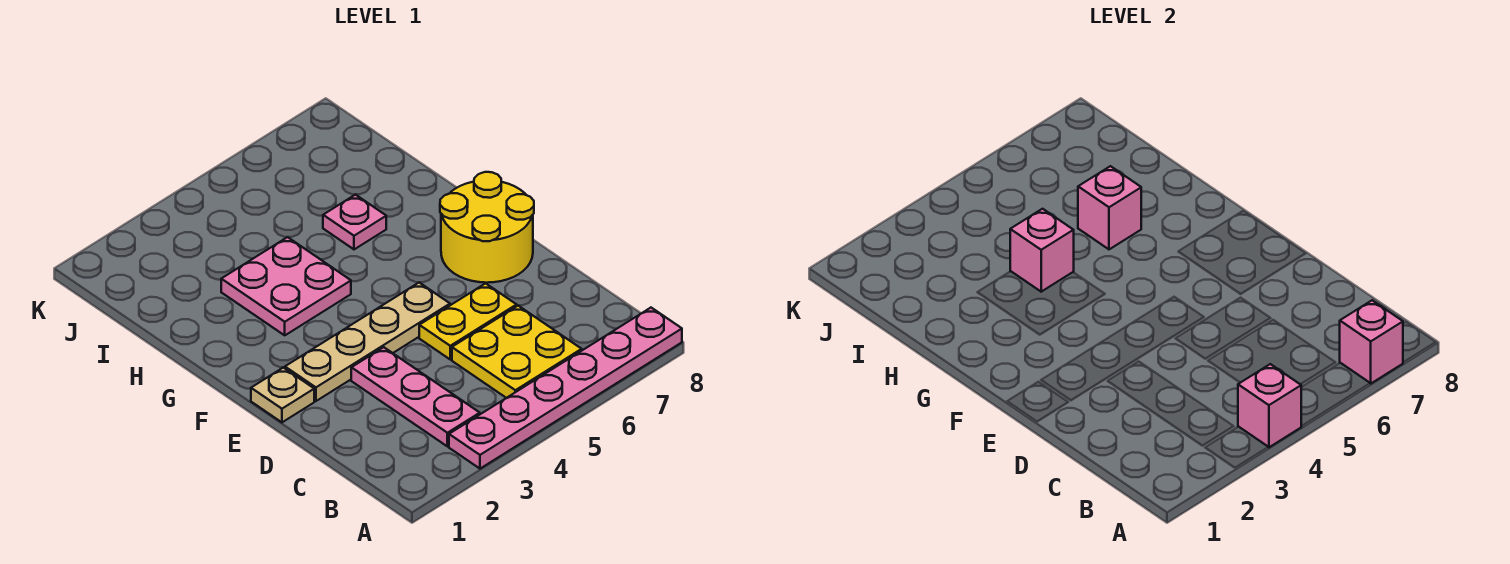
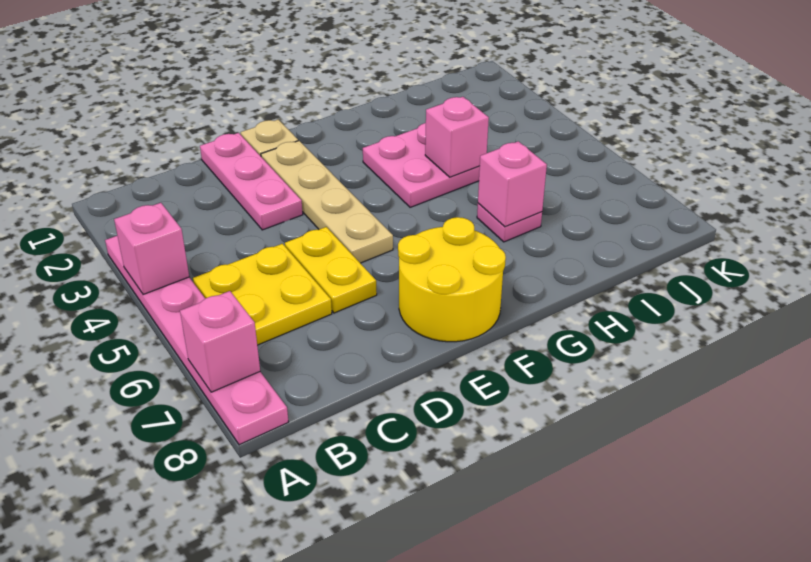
pink plate B3:D3 level 1 -> pink plate D1:D3 level 1

